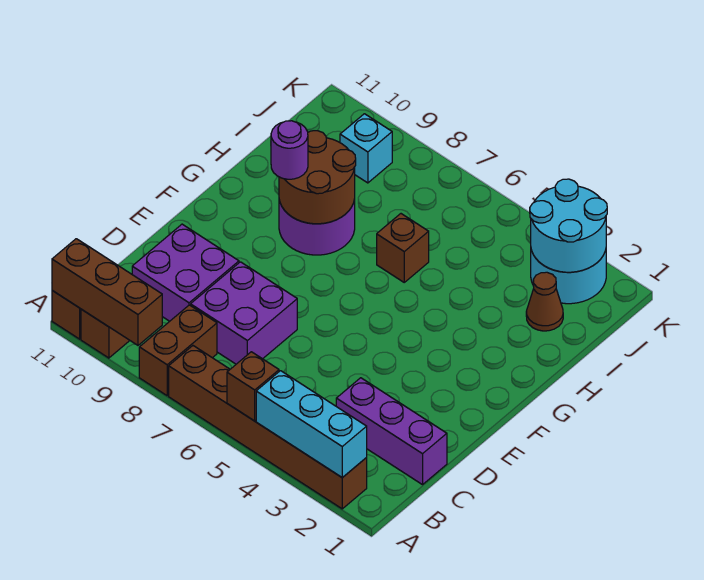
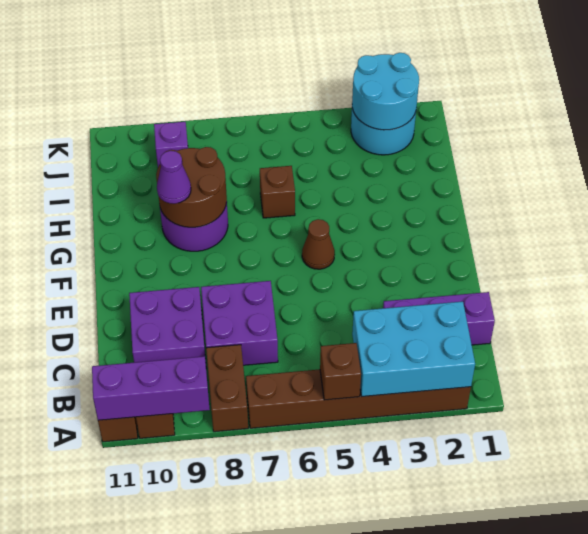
cyan brick A2:A4 level 2 -> cyan brick A2:B4 level 2
brown brick A9:A11 level 2 -> purple brick A9:A11 level 2
purple round brick G9 level 3 -> purple cone G9 level 3
brown cone I2 level 1 -> brown cone F5 level 1
cyan brick J9 level 1 -> purple brick J9 level 1

